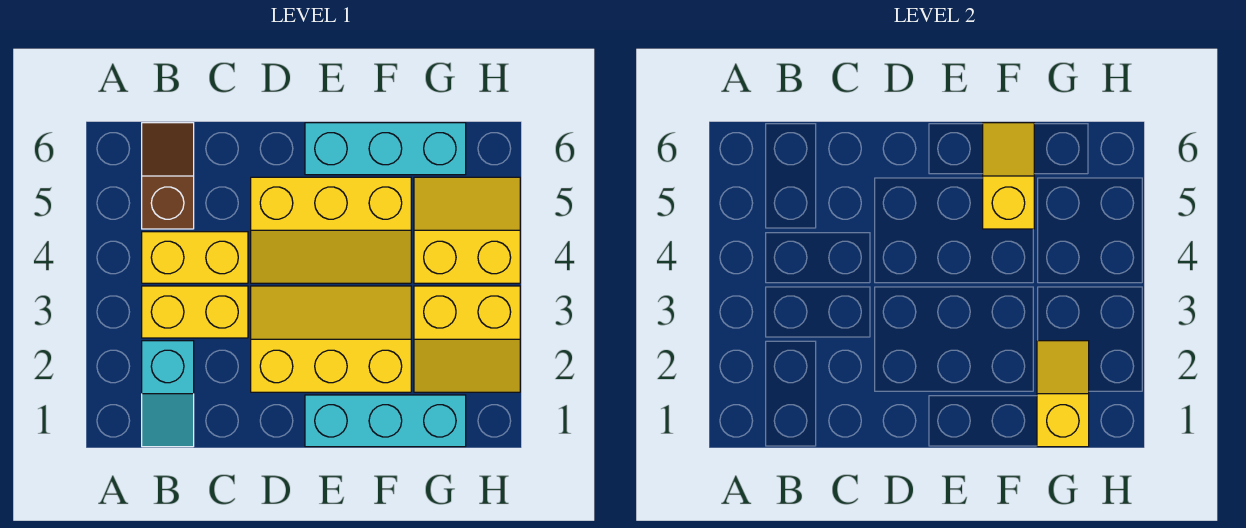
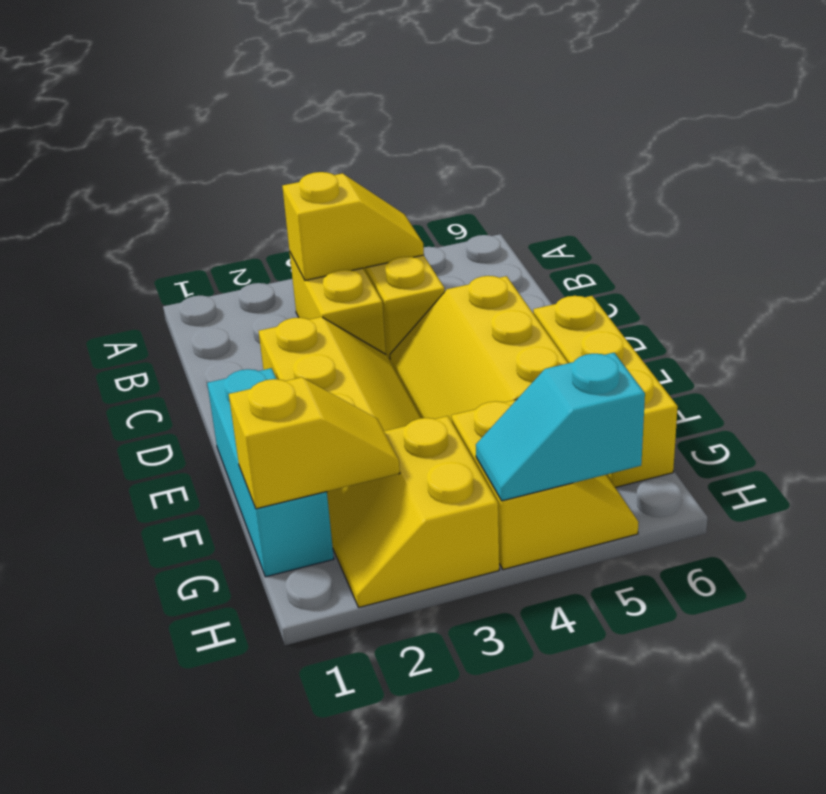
cyan slope B1:B2 level 1 top 2 -> cyan slope H4:H5 level 2 top 5
brown slope B5:B6 level 1 top 5 -> none
cyan brick E6:G6 level 1 -> yellow brick E6:G6 level 1
yellow slope F5:F6 level 2 top 5 -> yellow slope B3:B4 level 2 top 3

